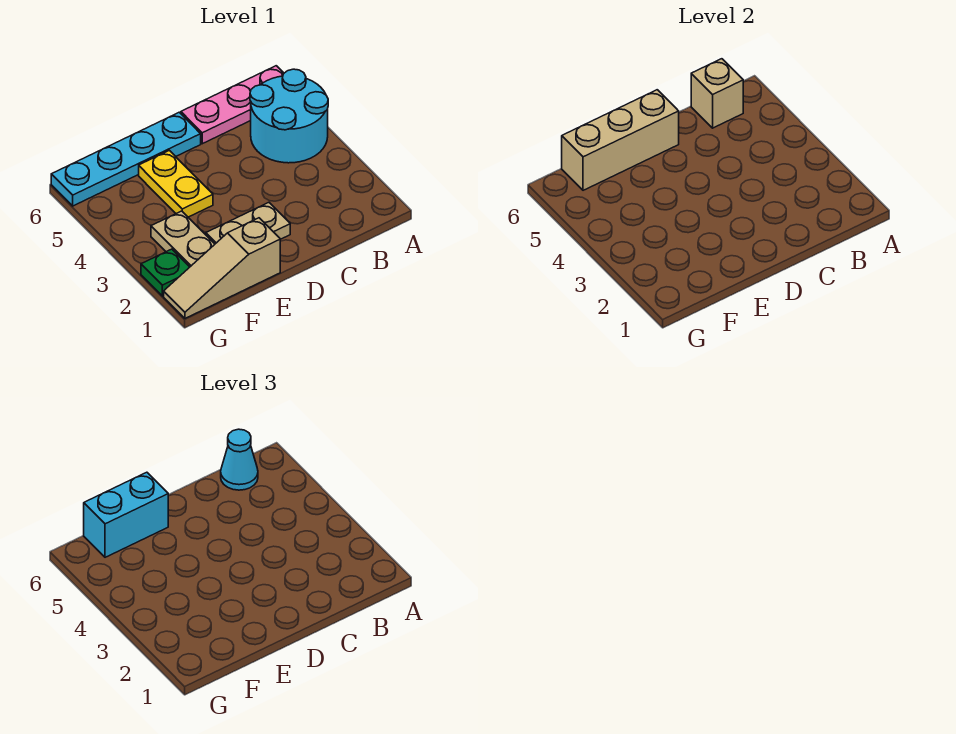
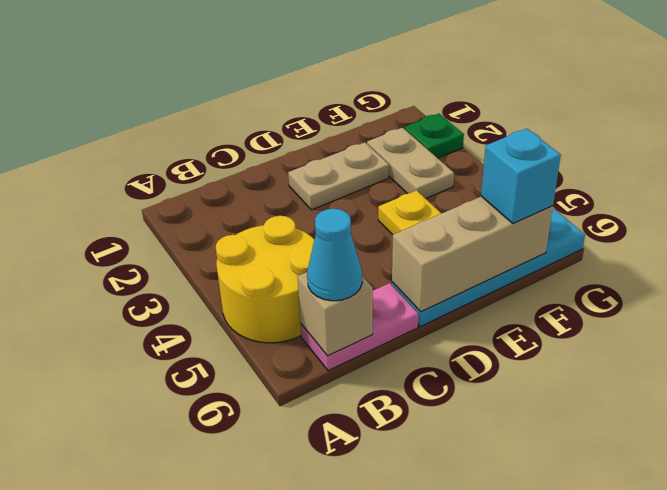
cyan round brick A4:B5 level 1 -> yellow round brick A4:B5 level 1
pink plate A6:C6 level 1 -> pink plate B6:C6 level 1
tan slope E1:G1 level 1 top E -> none
cyan brick E6:F6 level 3 -> cyan brick F6 level 3

